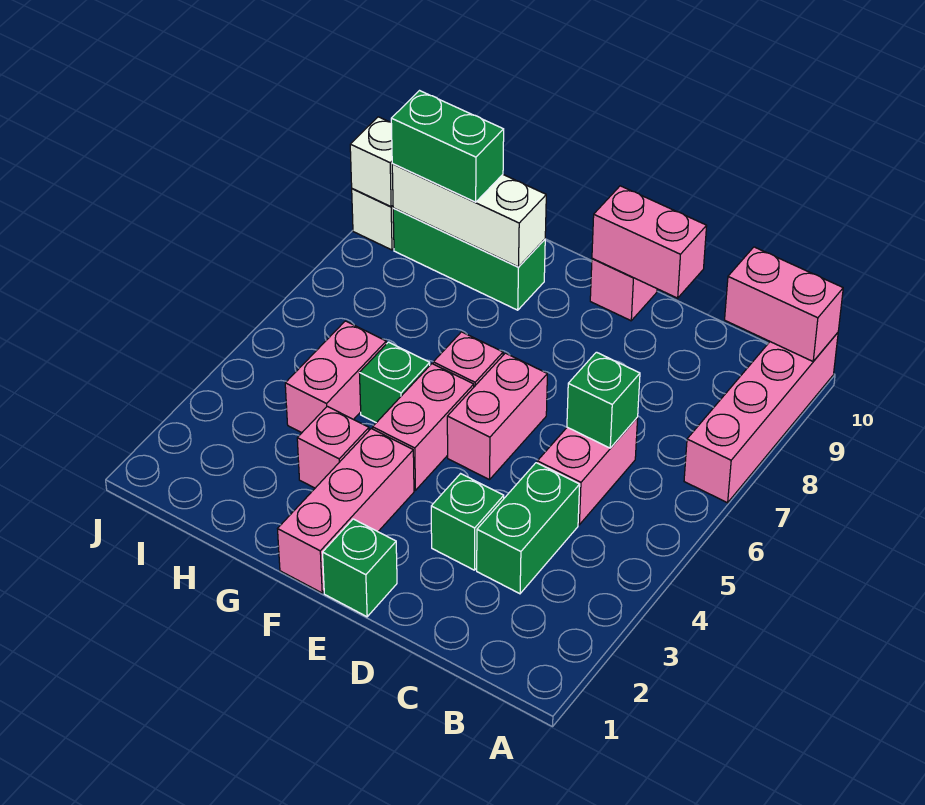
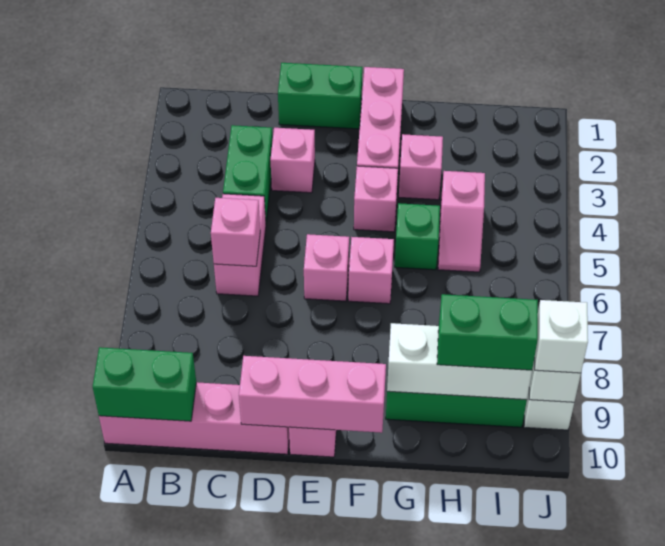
pink brick A7:A10 level 1 -> pink brick A10:D10 level 1
pink brick A10:B10 level 2 -> green brick A10:B10 level 2
green brick C6 level 2 -> pink brick C6 level 2
green brick D3 level 1 -> pink brick D3 level 1
pink brick D10:E10 level 2 -> pink brick D10:F10 level 2
green brick E1 level 1 -> green brick D1:E1 level 1
pink brick E5:E6 level 1 -> pink brick E6 level 1
pink brick F4:F5 level 1 -> pink brick F4 level 1
pink brick H4:H5 level 1 -> pink slope H4:H5 level 1 top 4
none -> white brick J9 level 3

